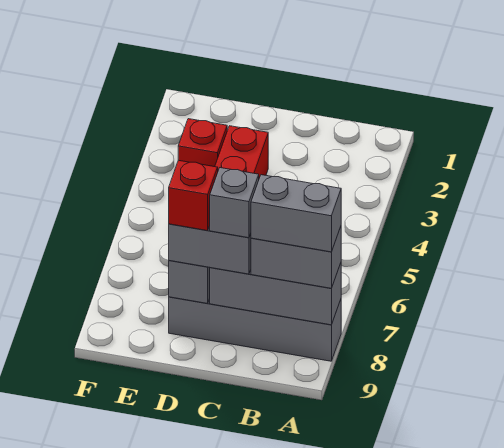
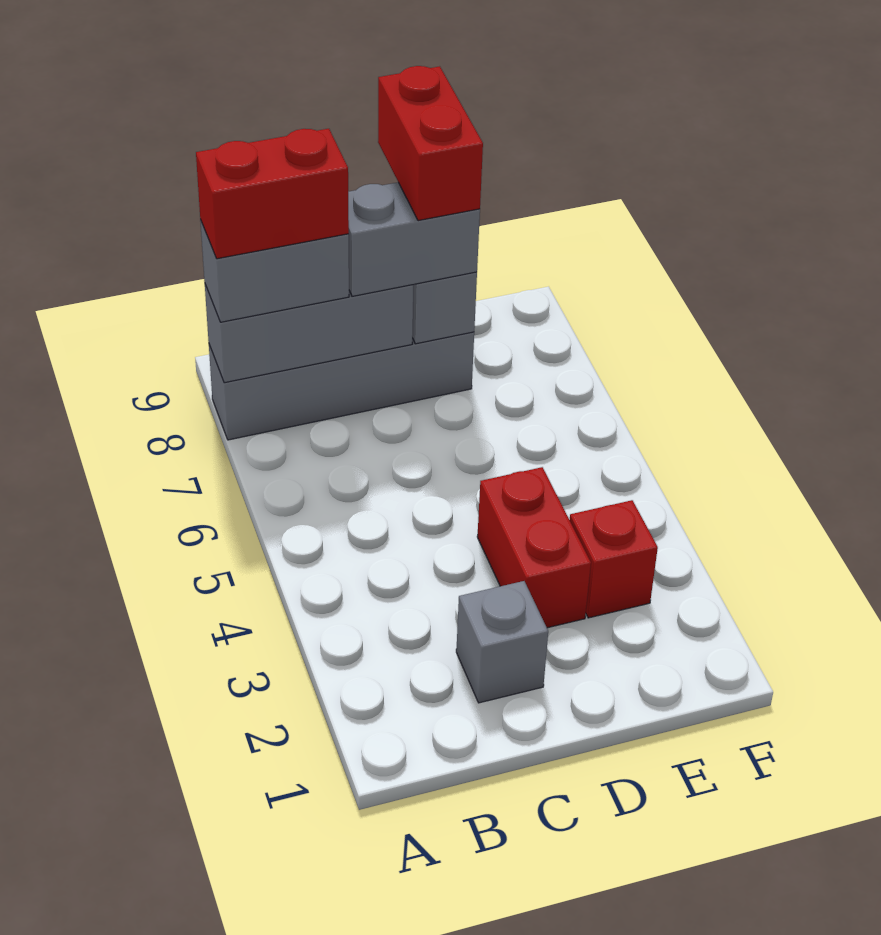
grey brick A8:B8 level 4 -> red brick A8:B8 level 4
grey brick C8 level 4 -> grey brick C2 level 1
red brick D8 level 4 -> red brick D8:D9 level 4

